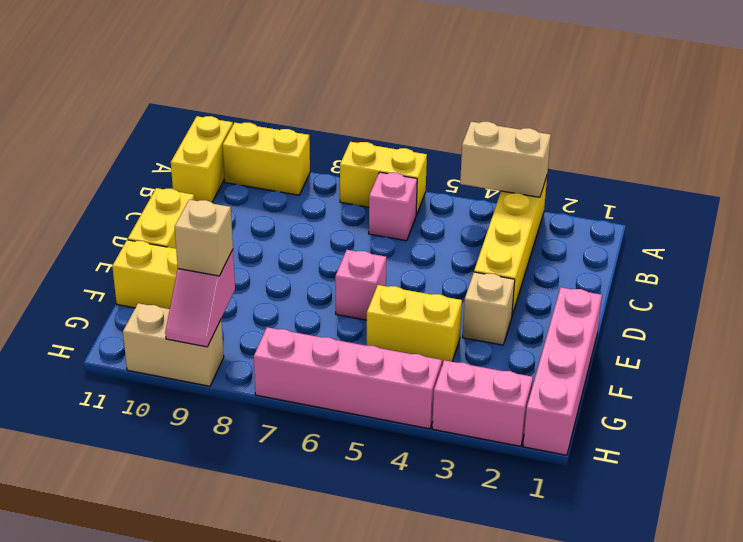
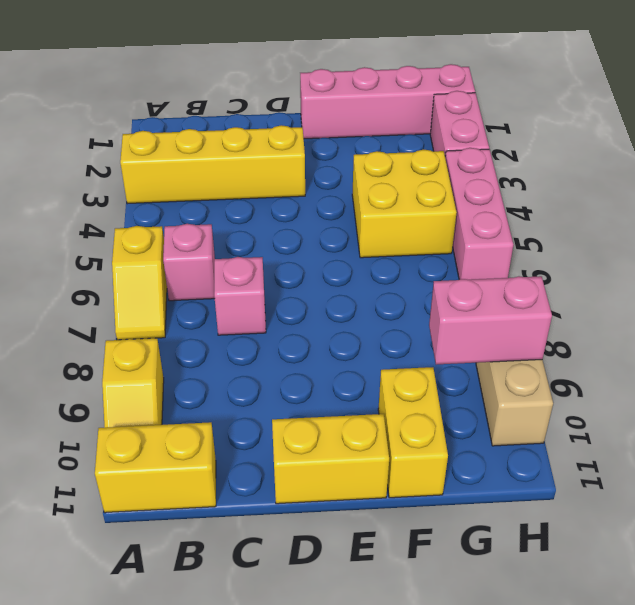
tan brick A3:A4 level 2 -> none
yellow brick A6:A7 level 1 -> yellow slope A6:A7 level 1 top 6
yellow brick A9:A10 level 1 -> yellow slope A9:A10 level 1 top 9
tan brick E3 level 1 -> none
pink brick E6 level 1 -> pink brick C7 level 1
yellow brick F4:F5 level 1 -> yellow brick F4:G5 level 1
pink slope G9:H9 level 2 top G -> pink brick G9:H9 level 2
tan brick G9 level 3 -> none
pink brick H4:H7 level 1 -> pink brick H4:H6 level 1

